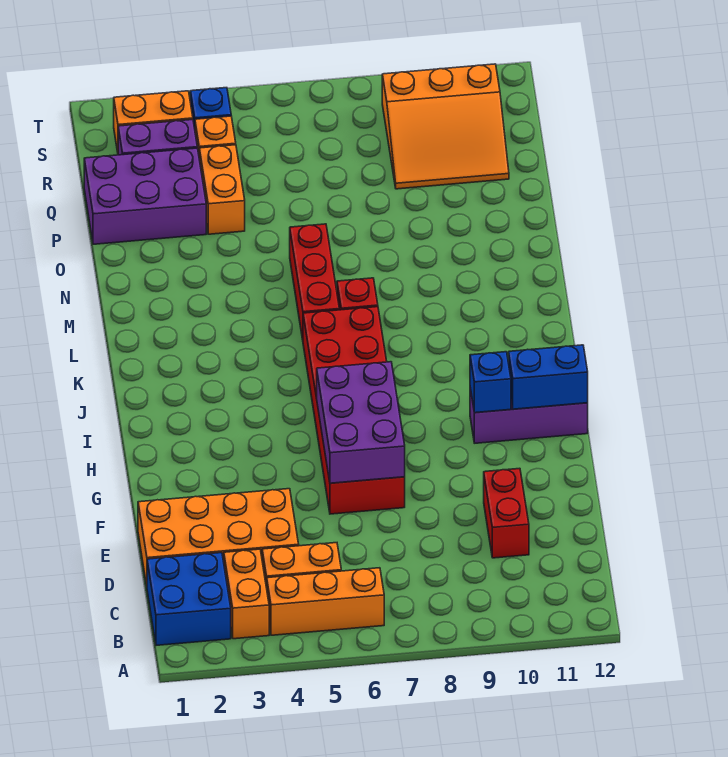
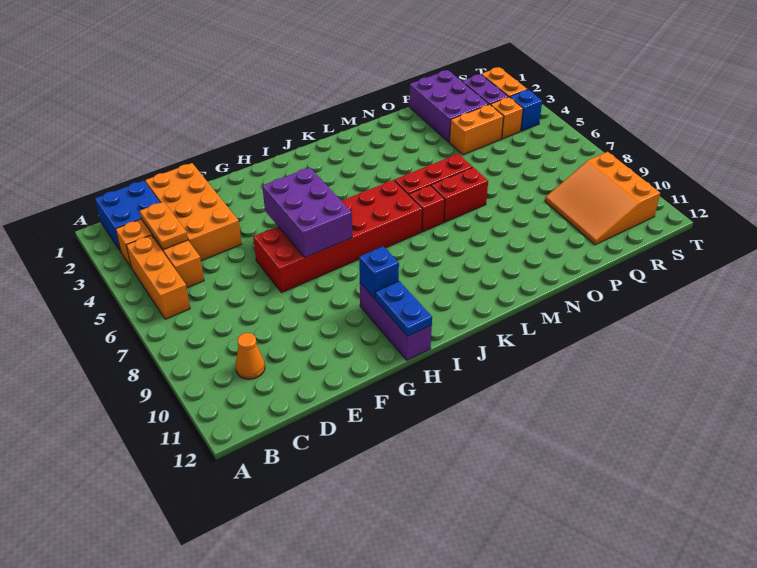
none -> orange plate C3:C4 level 2
none -> orange cone C10 level 1
red brick D10:E10 level 1 -> red brick M7:N7 level 1
purple brick F6:H7 level 2 -> purple brick G5:H7 level 2
blue brick H11:H12 level 2 -> blue plate H11:H12 level 2

